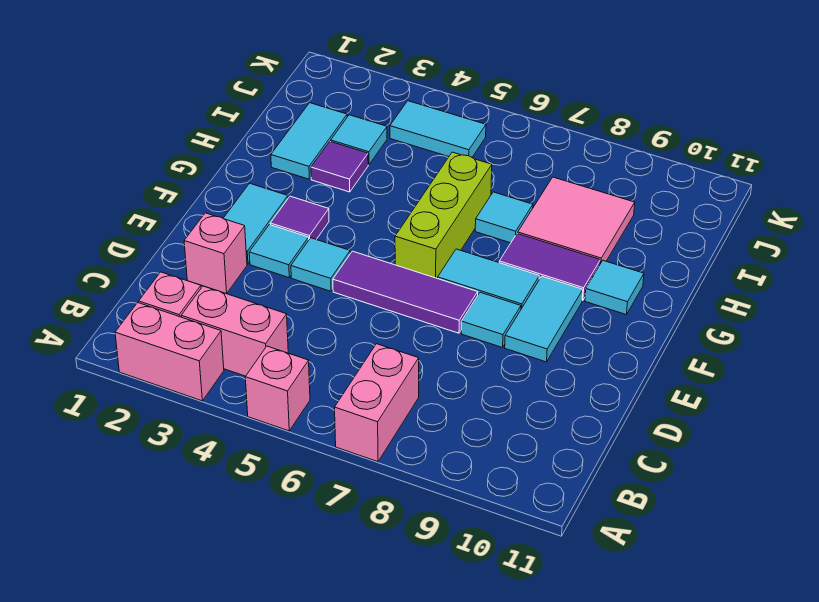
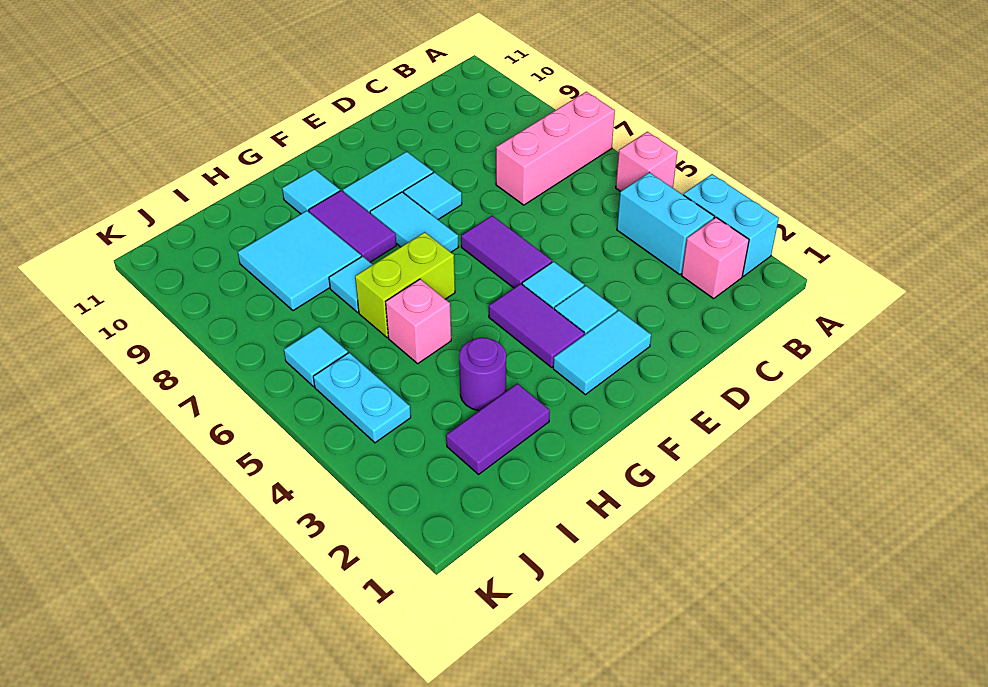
pink brick A2:A3 level 1 -> cyan brick A2:A3 level 1
pink brick A7:B7 level 1 -> pink brick A7:C7 level 1
pink brick B3:B4 level 1 -> cyan brick B3:B4 level 1
pink brick D2 level 1 -> pink brick H5 level 1
purple tile E5:E7 level 1 -> purple tile E5:E6 level 1
purple tile F3 level 1 -> purple tile F3:F4 level 1
lime brick F6:H6 level 1 -> lime brick G6:H6 level 1
cyan tile H2:I2 level 1 -> purple tile H2:I2 level 1
purple tile H3 level 1 -> purple round brick H3 level 1
pink tile H8:I9 level 1 -> cyan tile H8:I9 level 1
cyan tile I3 level 1 -> cyan tile J6 level 1
cyan tile J4:J5 level 1 -> cyan plate J4:J5 level 1

